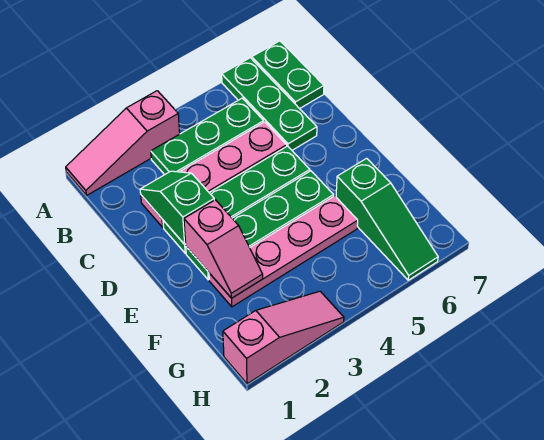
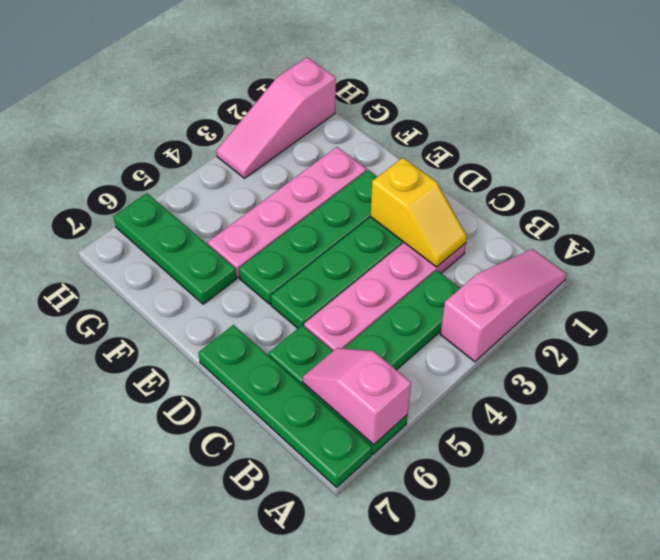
green plate A7:B7 level 1 -> green plate A7:D7 level 1
green slope C2:D2 level 2 top D -> yellow slope C2:D2 level 2 top D
pink slope E2:F2 level 2 top E -> pink slope A6:B6 level 2 top A
green slope F6:H6 level 1 top F -> green plate F6:H6 level 1

